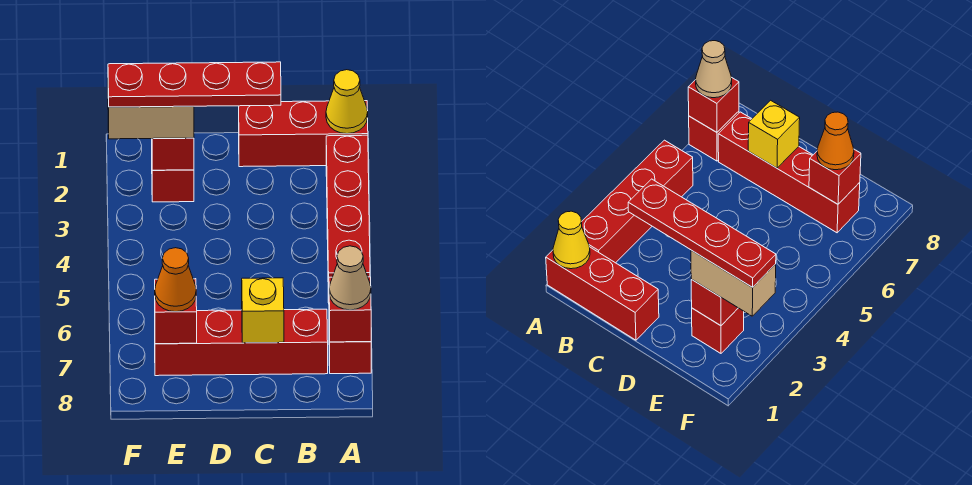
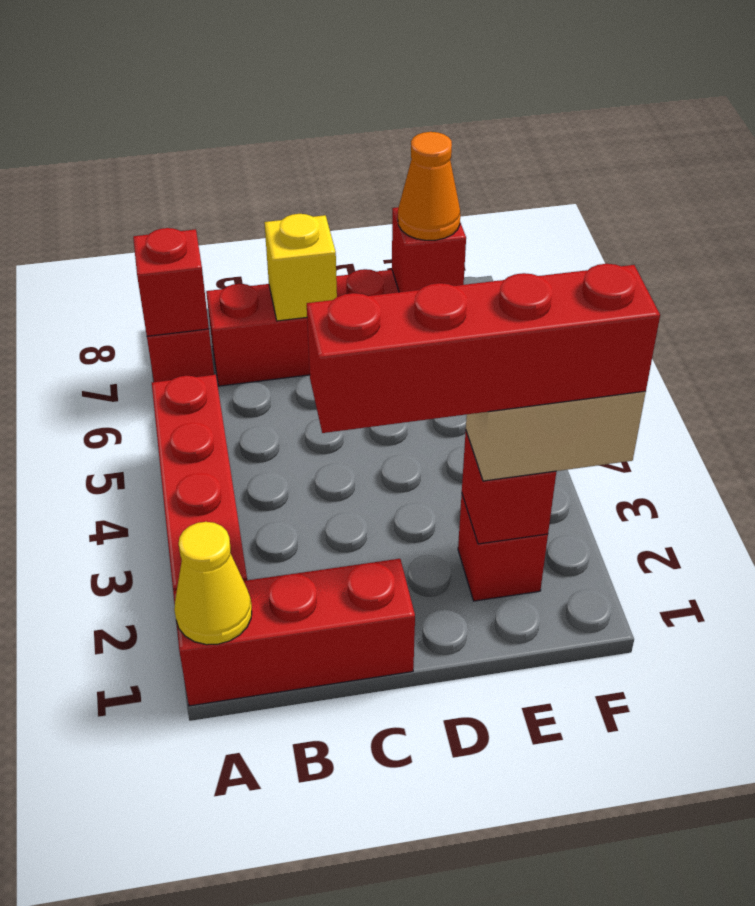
tan cone A7 level 3 -> none
red plate C2:F2 level 4 -> red brick C2:F2 level 4

